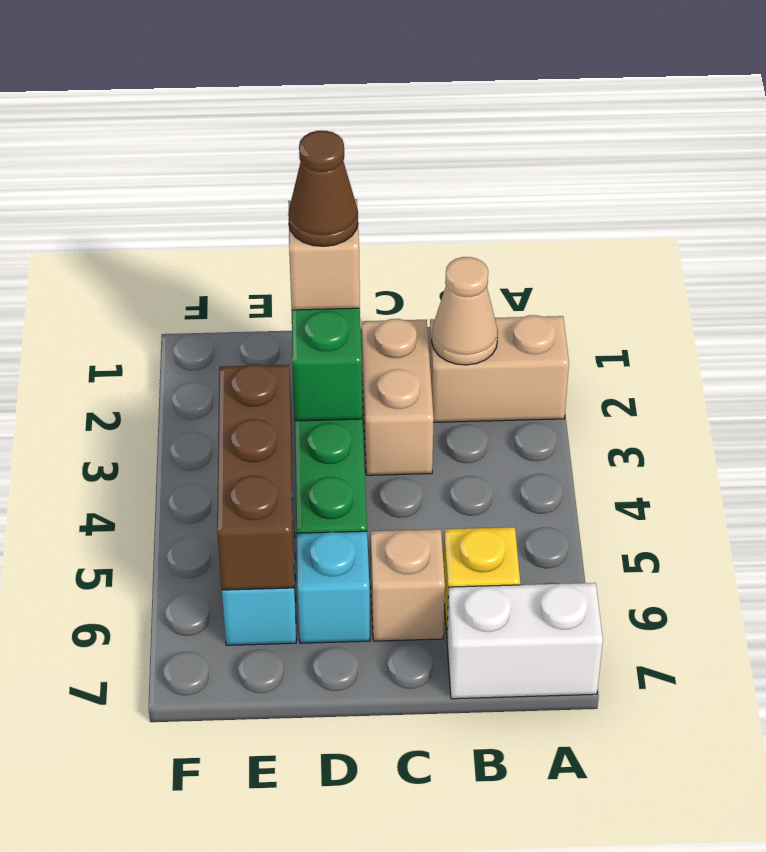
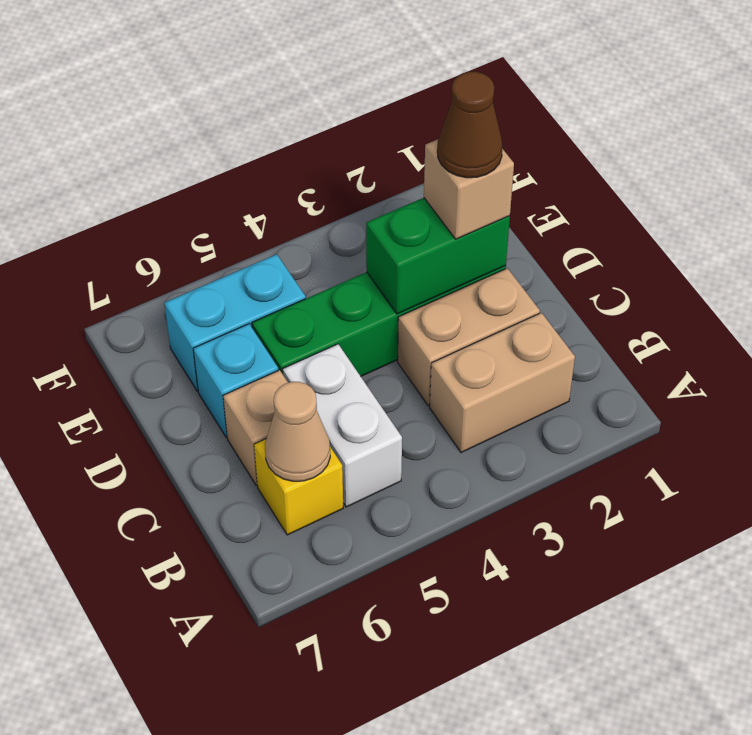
tan brick A2:B2 level 1 -> tan brick B2:B3 level 1
white brick A7:B7 level 1 -> white brick B5:C5 level 1
tan cone B2 level 2 -> tan cone B6 level 2
brown brick E4:E6 level 2 -> none

